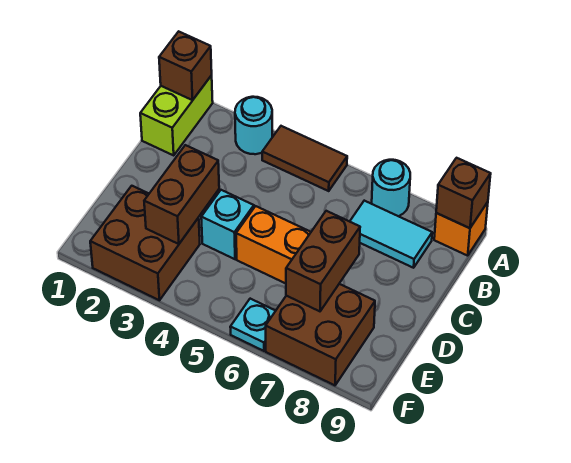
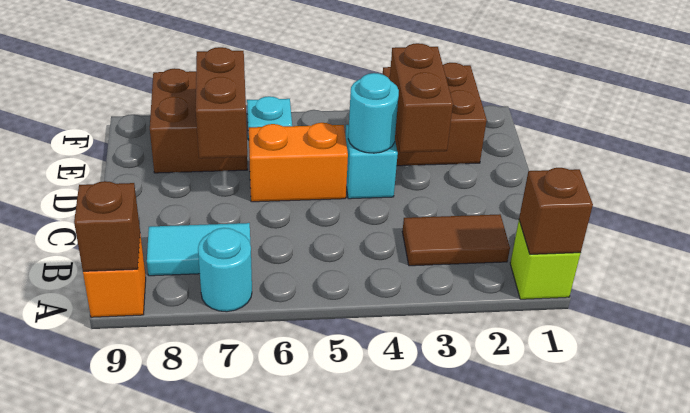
lime brick A1:B1 level 1 -> lime brick A1 level 1
cyan round brick A3 level 1 -> cyan round brick D4 level 2
brown tile A4:A5 level 1 -> brown tile B2:B3 level 1

